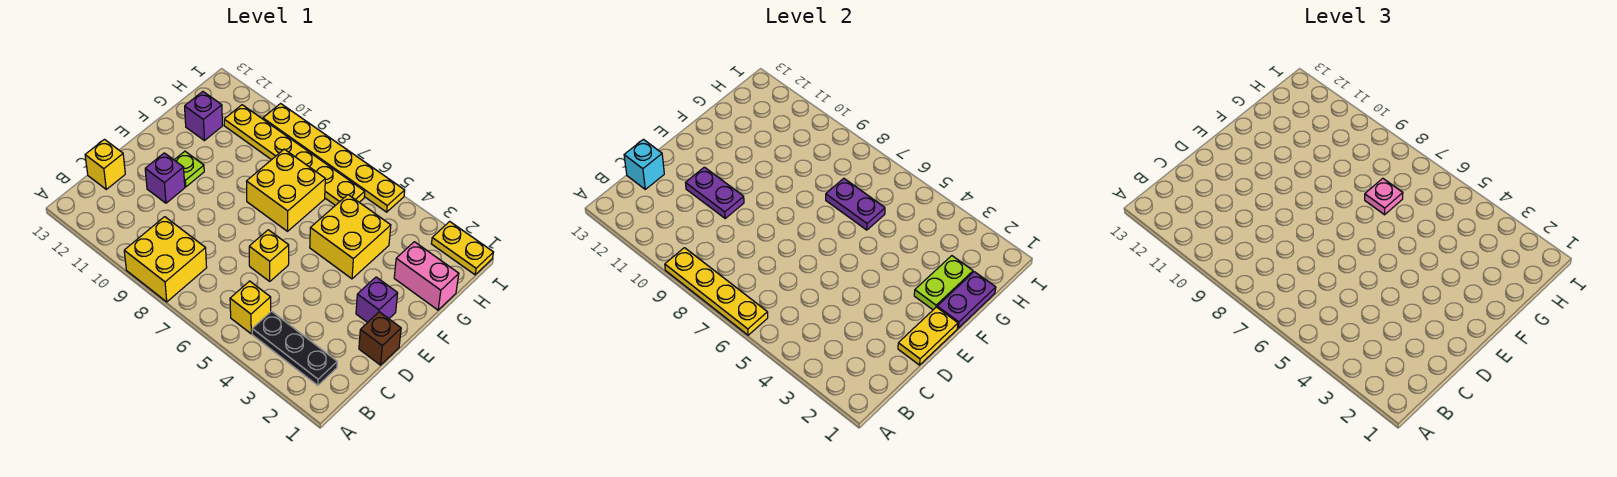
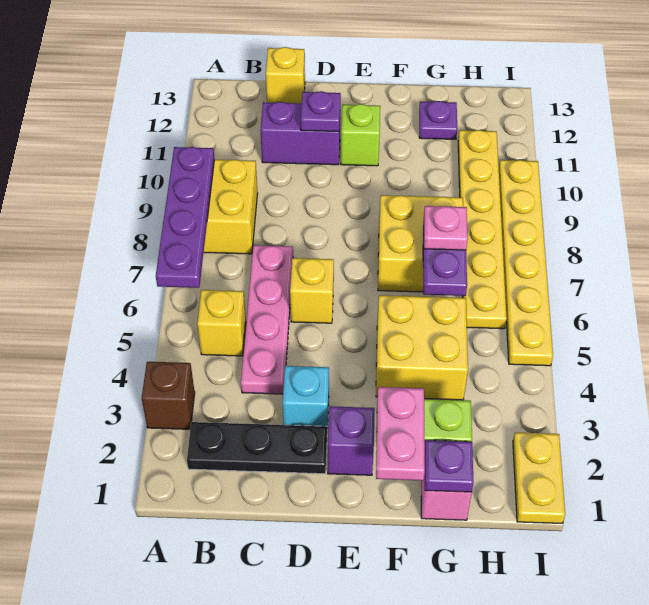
yellow plate A6:A9 level 2 -> purple plate A6:A9 level 2
black plate B2:B4 level 1 -> black plate B2:D2 level 1
none -> pink plate C4:C7 level 1
cyan brick C13 level 2 -> cyan brick D3 level 1
brown brick D1 level 1 -> brown brick A3 level 1
yellow plate D1:E1 level 2 -> none
purple plate D10:D11 level 2 -> purple plate D11 level 2
purple brick D11 level 1 -> purple brick C11:D11 level 1
lime plate E11 level 1 -> lime brick E11 level 1
purple plate F1:G1 level 2 -> purple plate G1 level 2
none -> pink plate F1:F2 level 3
purple brick G12 level 1 -> purple plate G12 level 1

